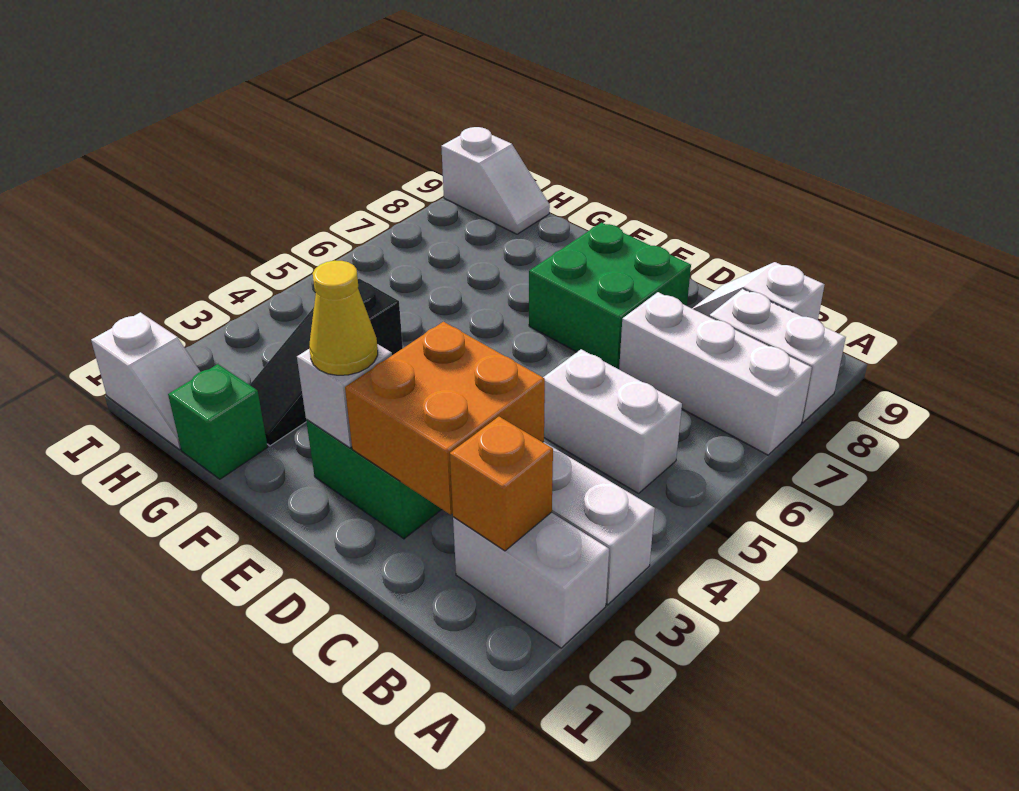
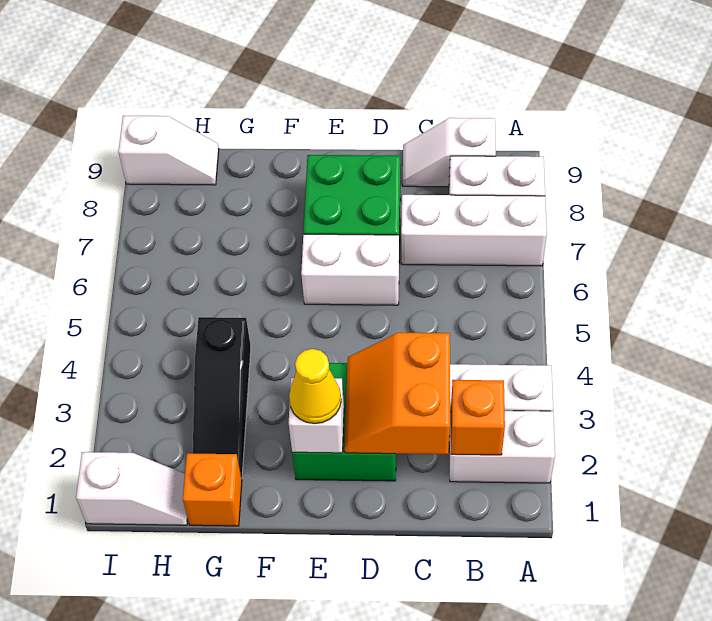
white brick B5:C5 level 1 -> white brick D6:E6 level 1
orange brick C2:D3 level 2 -> orange slope C2:D3 level 2 top C
green brick G1 level 1 -> orange brick G1 level 1

